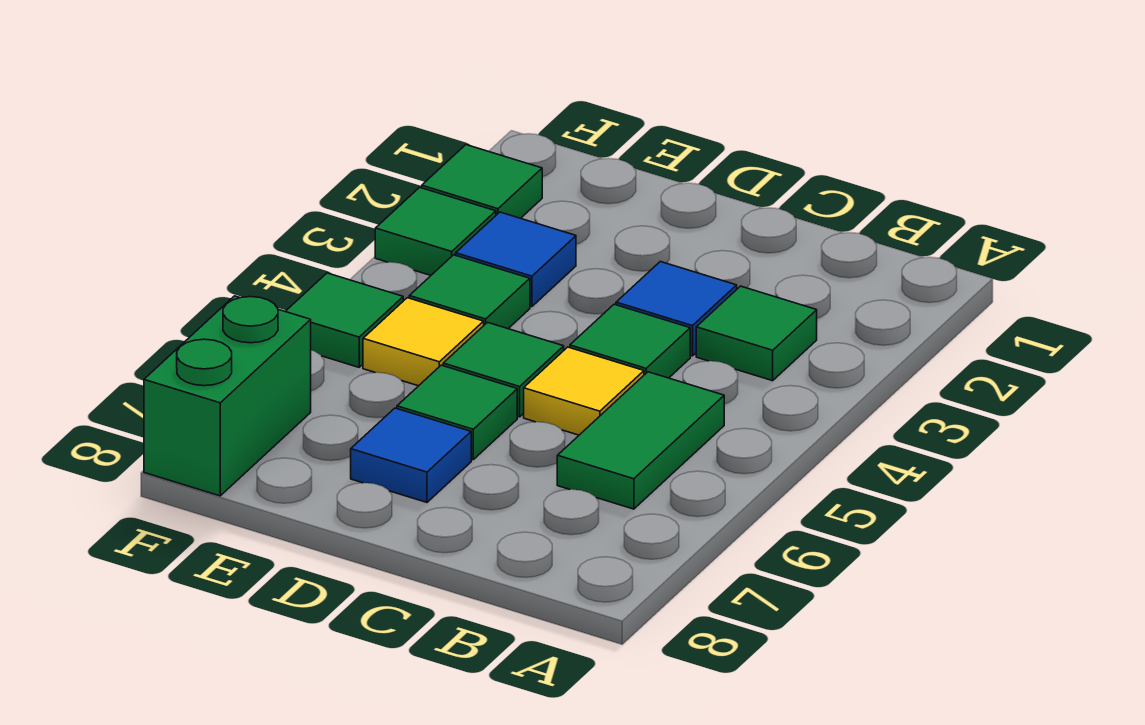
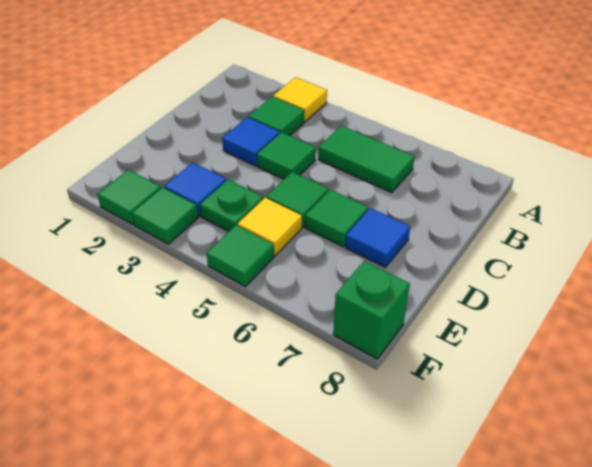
yellow tile C5 level 1 -> yellow tile A3 level 1
green tile E4 level 1 -> green plate E4 level 1
green brick F7:F8 level 1 -> green brick F8 level 1

